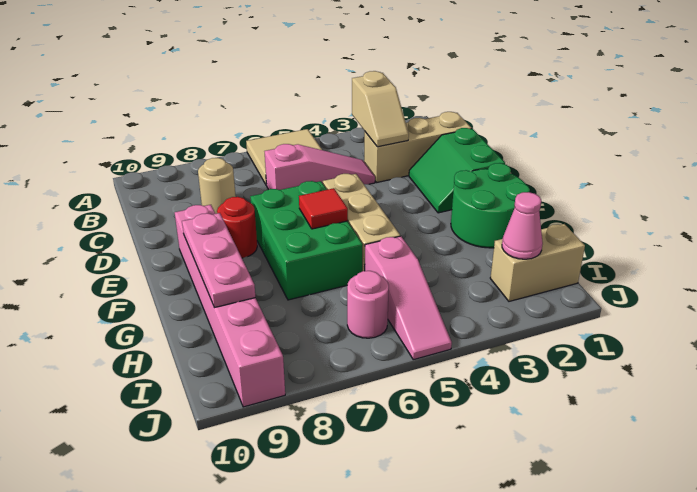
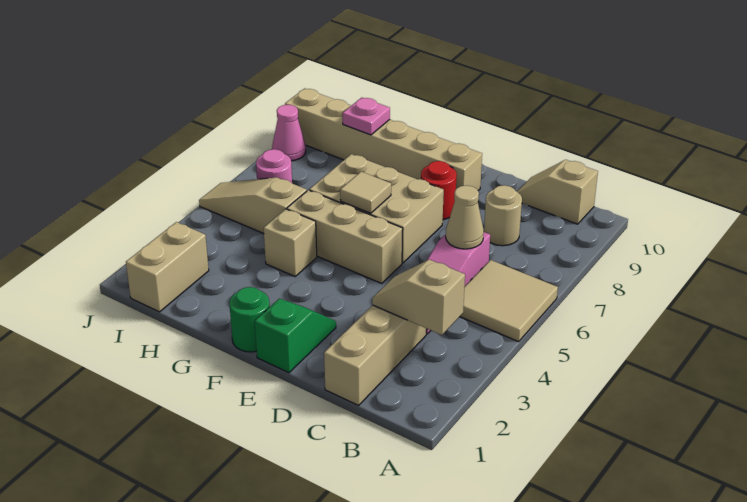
none -> tan slope B10:C10 level 1 top B
none -> tan cone C6 level 2
green slope D1:E2 level 1 top 1 -> green slope E1:E2 level 1 top 1
green brick E6:G7 level 1 -> tan brick E6:G7 level 1
pink brick E9:J9 level 1 -> tan brick E9:J9 level 1
green round brick F1:G2 level 1 -> green round brick F1 level 1
red tile F6 level 2 -> tan tile F6 level 2
pink plate F9:H9 level 2 -> pink plate H9 level 2
none -> tan brick G4 level 1
pink slope H5:J5 level 1 top H -> tan slope H5:J5 level 1 top H
pink cone I2 level 2 -> pink cone J8 level 1

